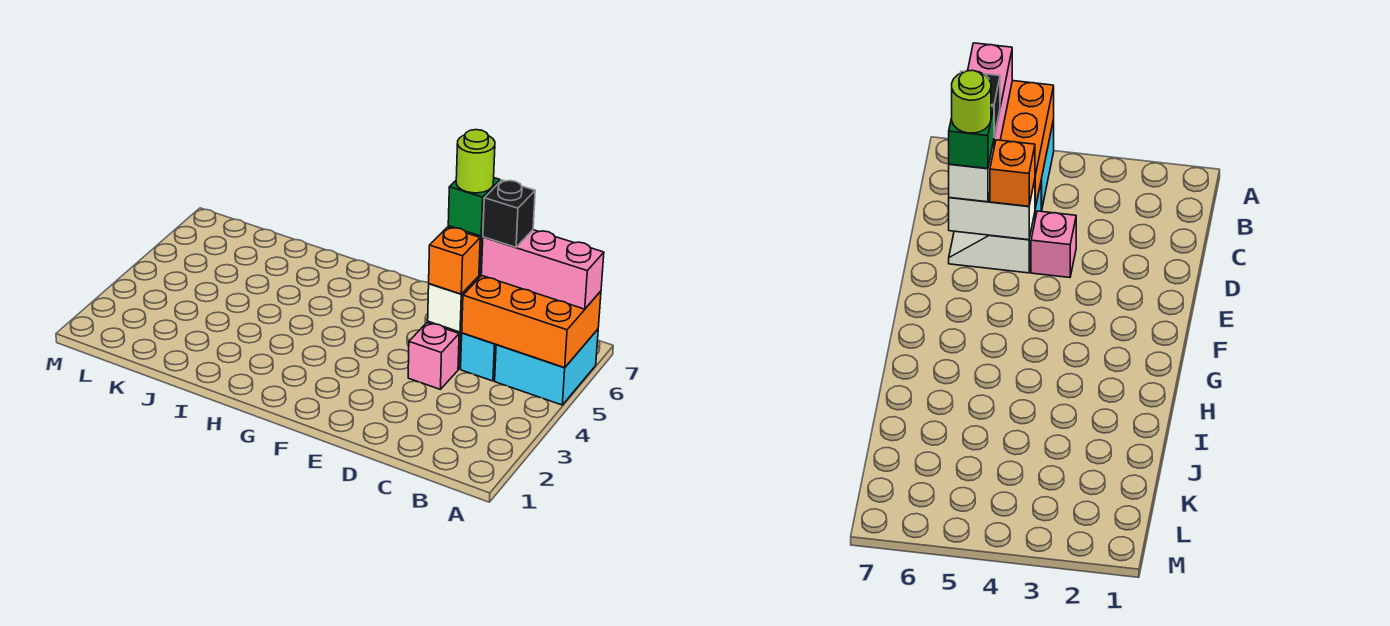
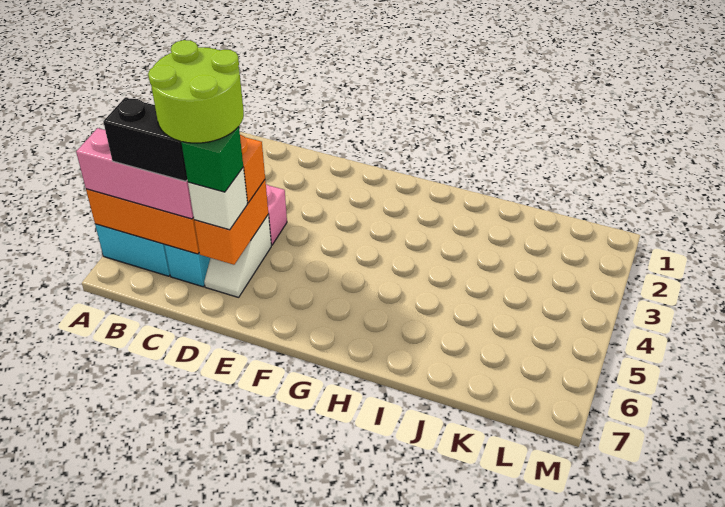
black brick C6 level 4 -> black brick B6:C6 level 4
white brick D5:D6 level 2 -> orange brick D5:D6 level 2
lime round brick D6 level 5 -> lime round brick C5:D6 level 5

